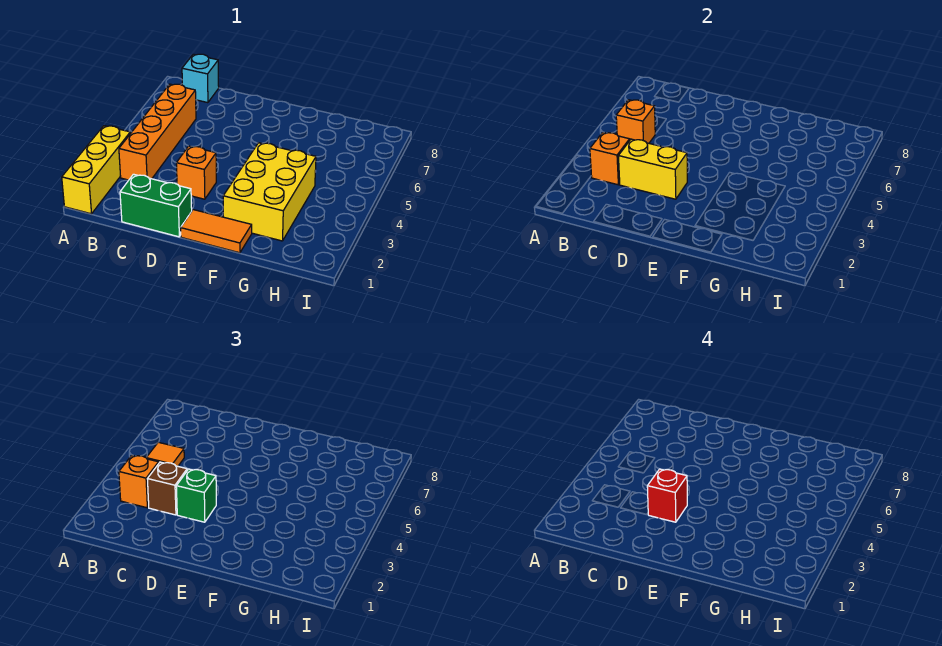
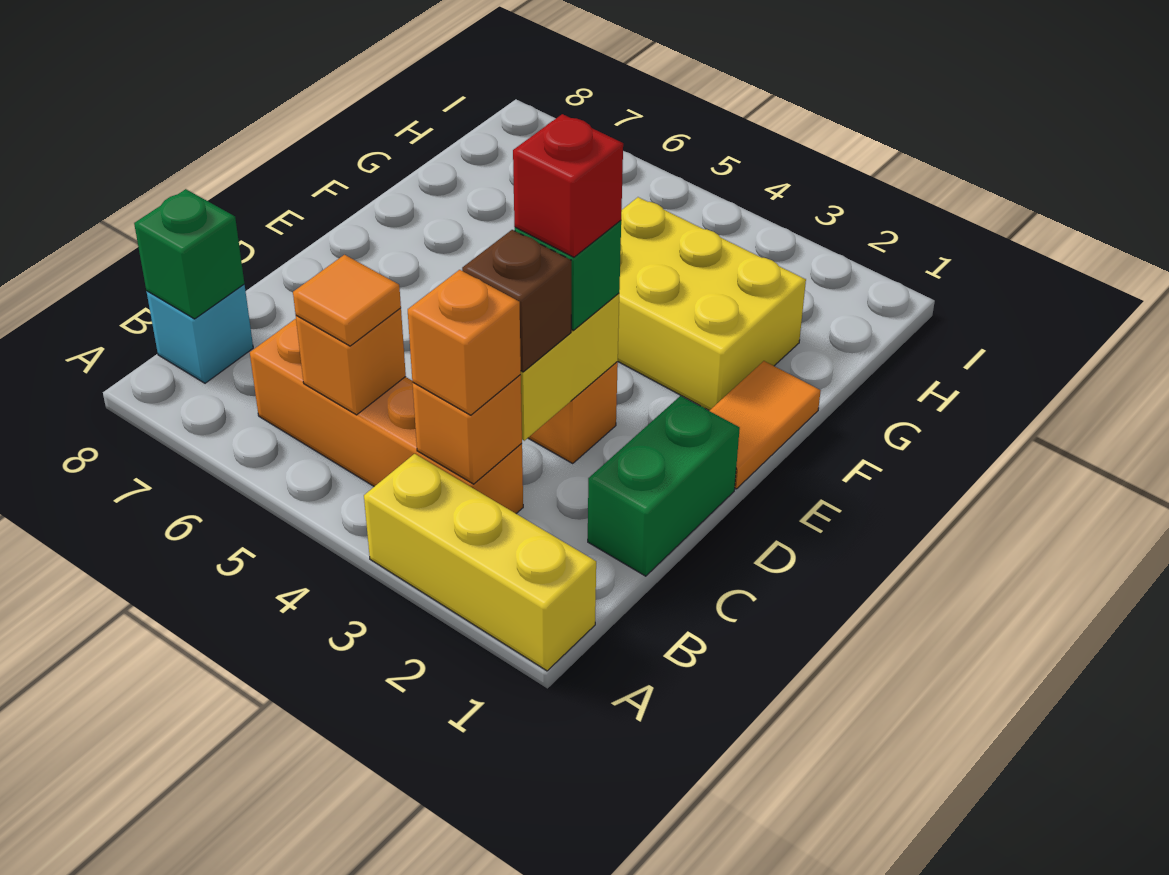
none -> green brick B8 level 2

